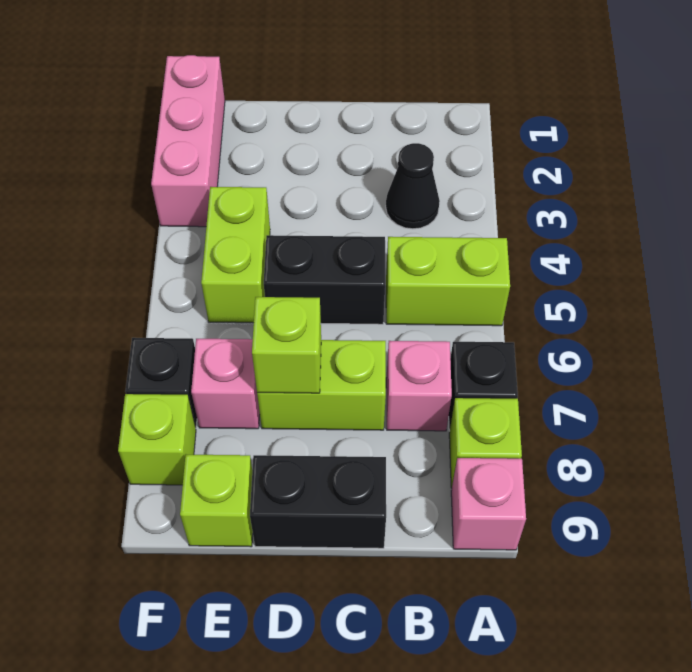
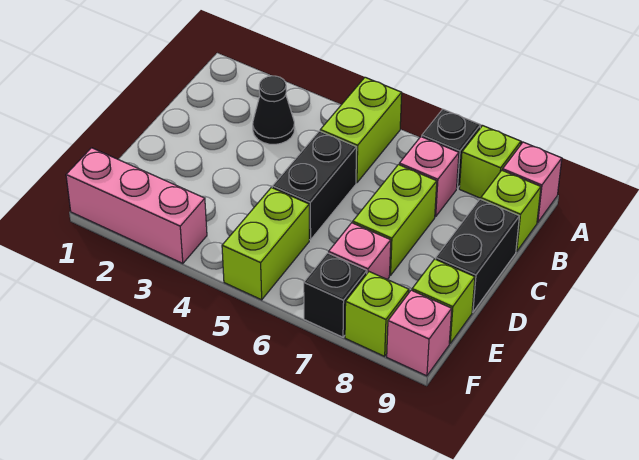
lime brick D7 level 2 -> lime brick B9 level 1
lime brick E4:E5 level 1 -> lime brick E5:F5 level 1
none -> pink brick F9 level 1

